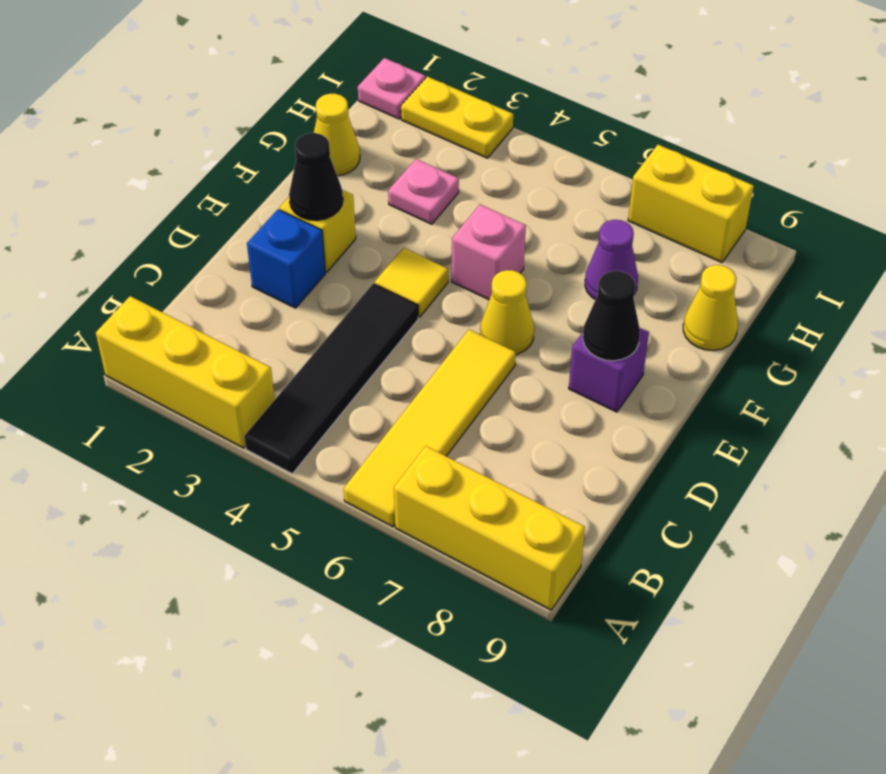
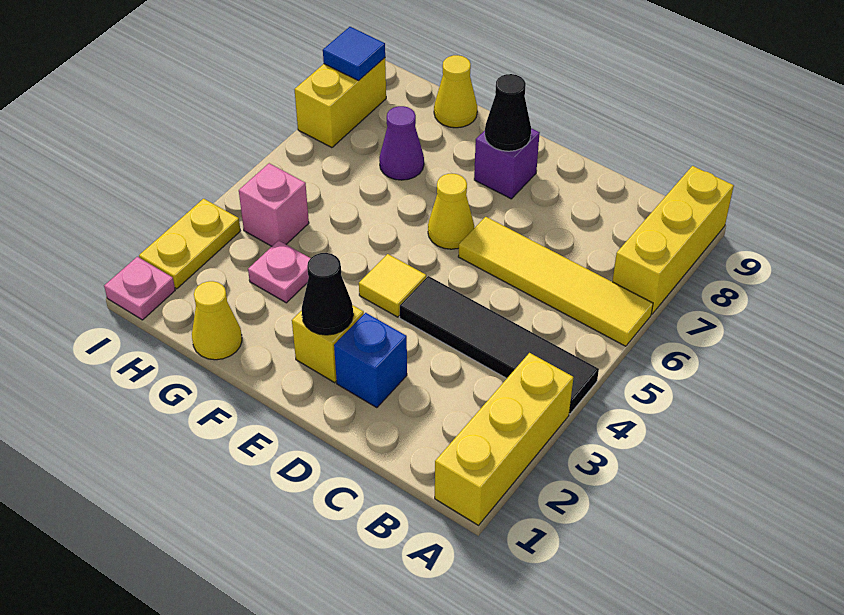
pink brick F5 level 1 -> pink brick H4 level 1
none -> blue tile I8 level 2

